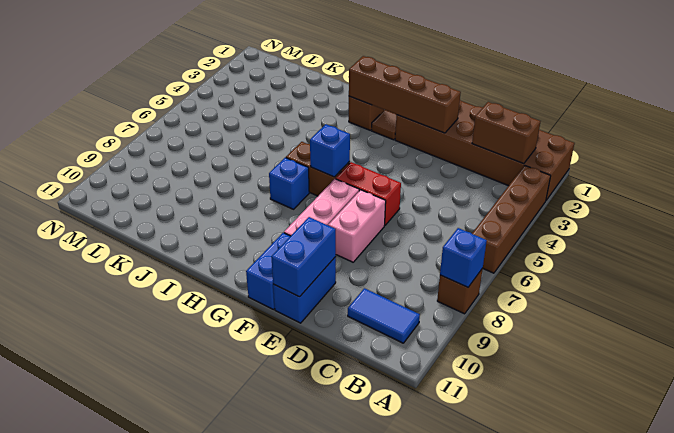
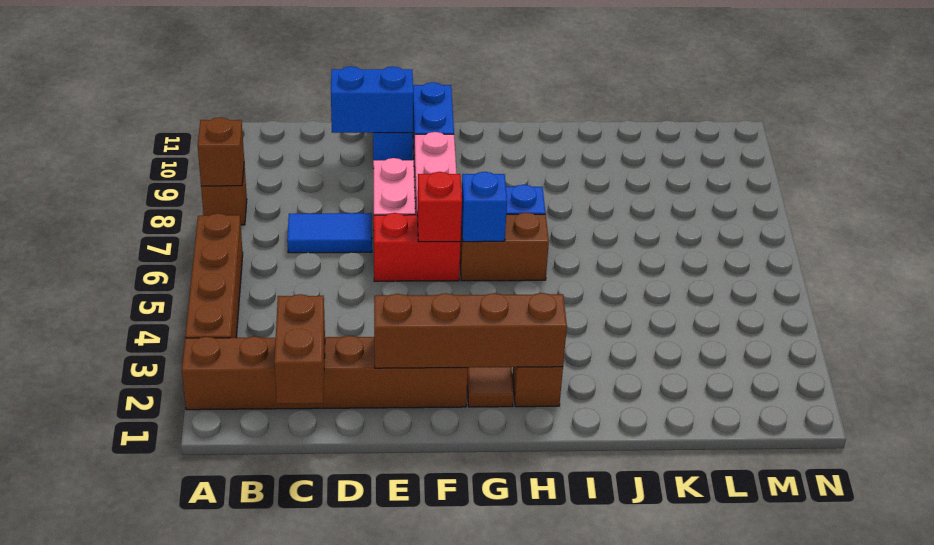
brown brick A1:F2 level 1 -> brown brick A2:F2 level 1
blue brick A8 level 2 -> brown brick A8 level 2
brown brick B2:C2 level 2 -> brown brick C1:C2 level 2
blue tile B10:C10 level 1 -> blue tile C7:D7 level 1
blue brick E10:E11 level 2 -> blue brick D10:E10 level 2
none -> red brick F6 level 2

